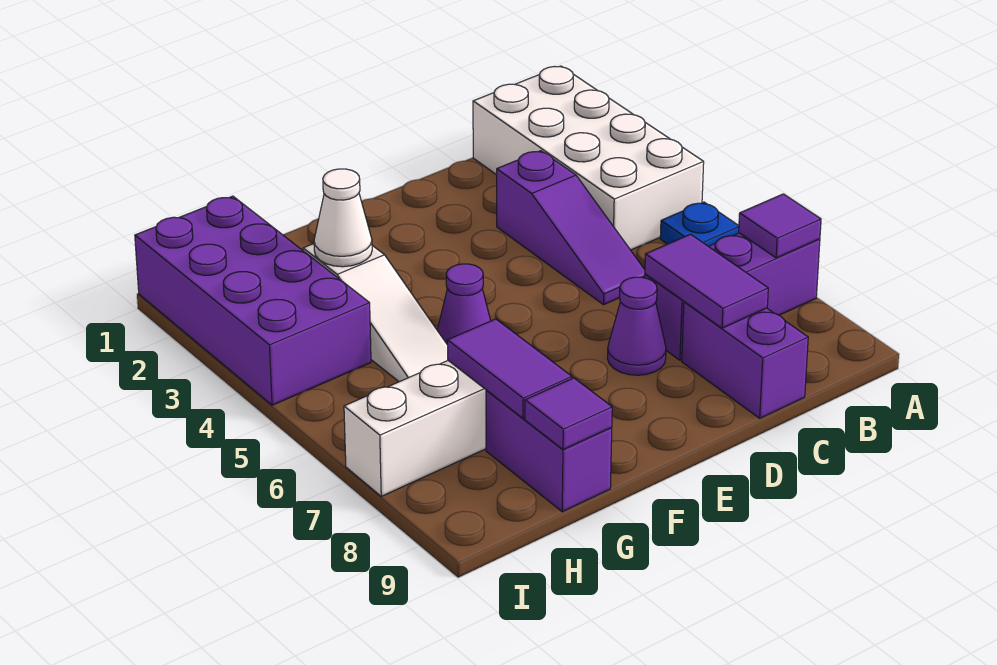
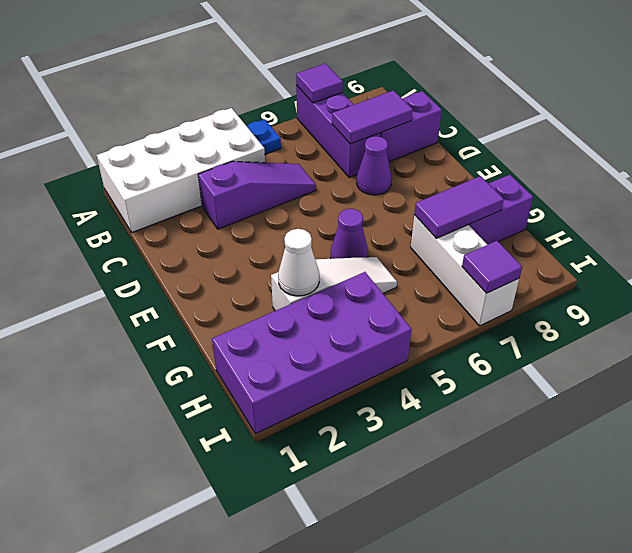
purple tile G9 level 2 -> purple tile I7 level 2

